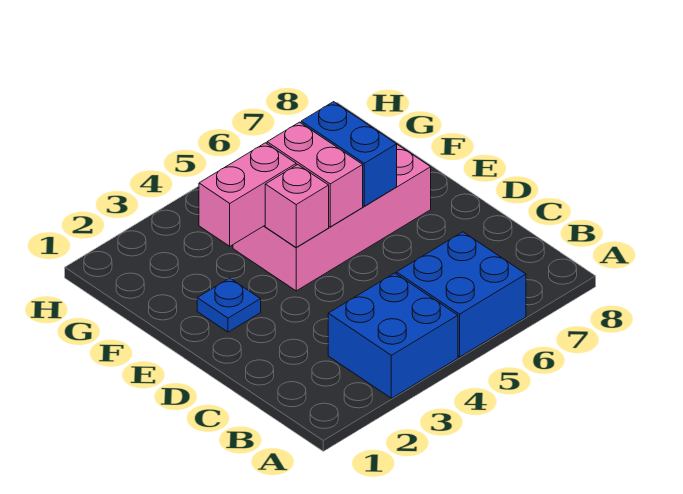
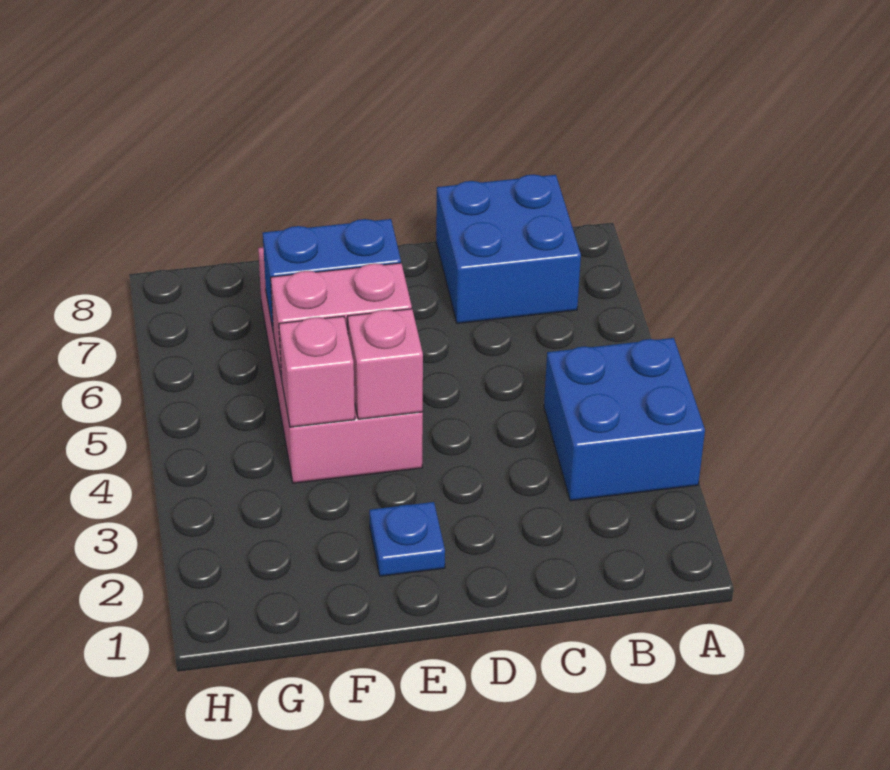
blue brick A5:B6 level 1 -> blue brick B7:C8 level 1
pink brick F3:F4 level 2 -> pink brick F4 level 2

